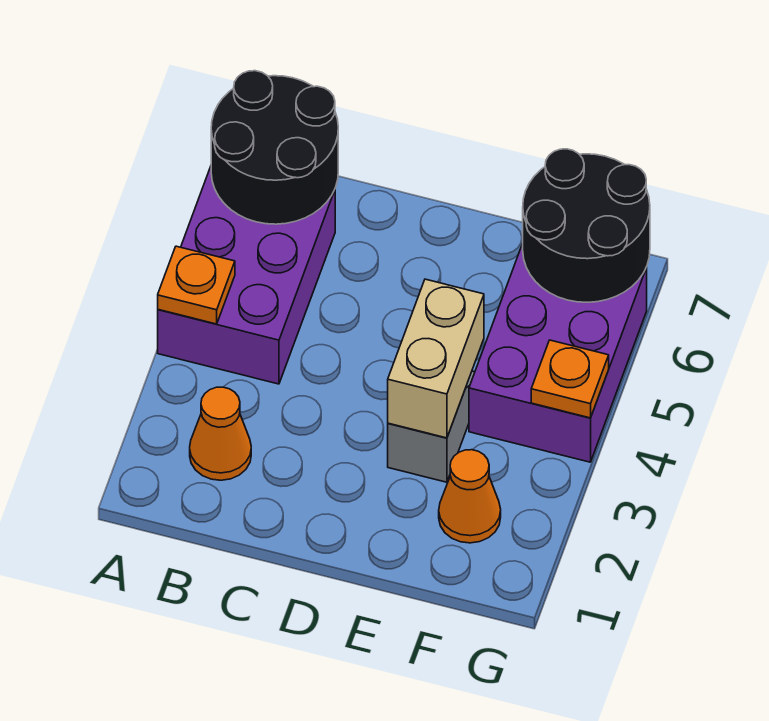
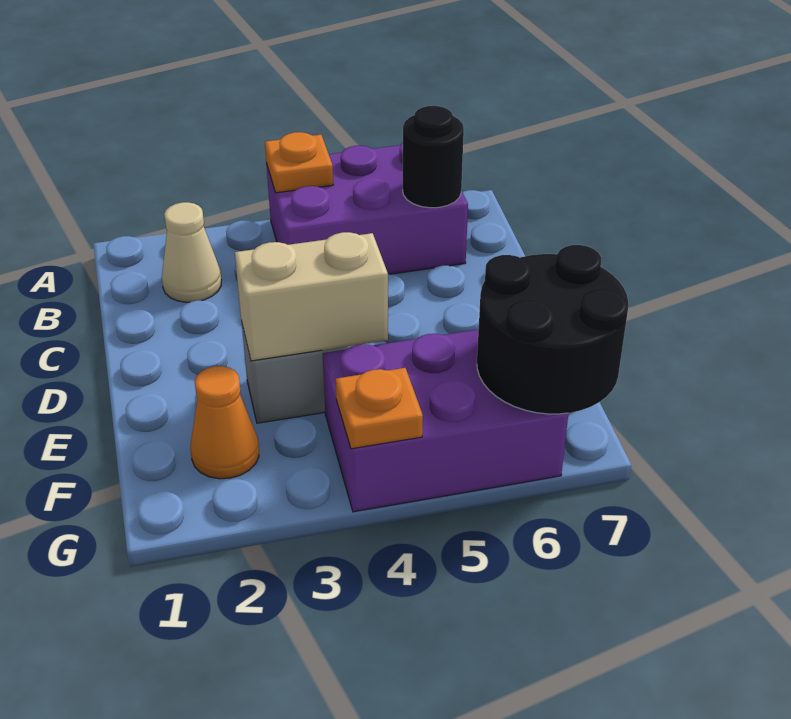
black round brick A6:B7 level 2 -> black round brick B6 level 2
orange cone B2 level 1 -> tan cone B2 level 1

